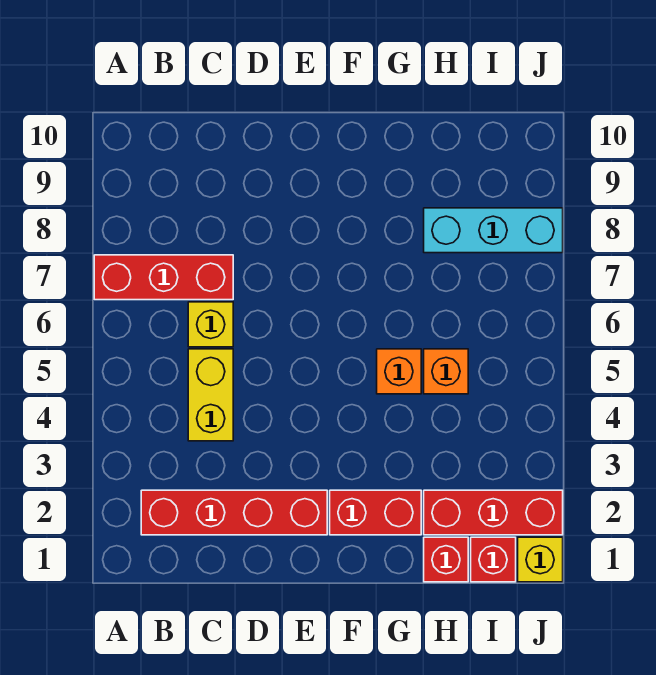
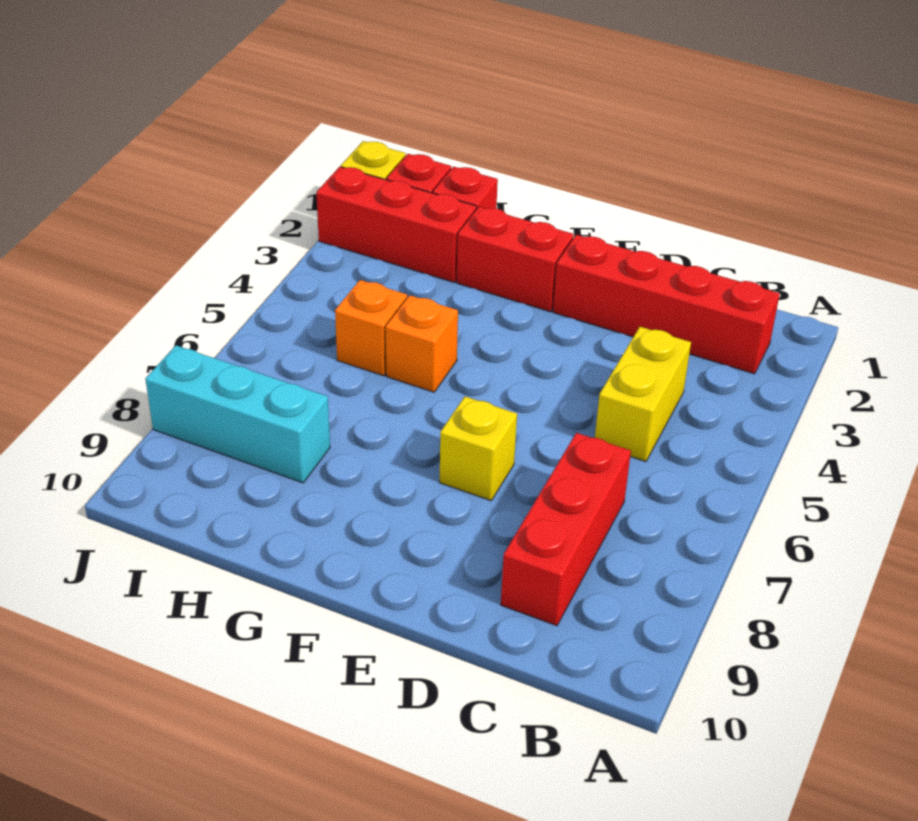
red brick A7:C7 level 1 -> red brick C7:C9 level 1
yellow brick C6 level 1 -> yellow brick E7 level 1

